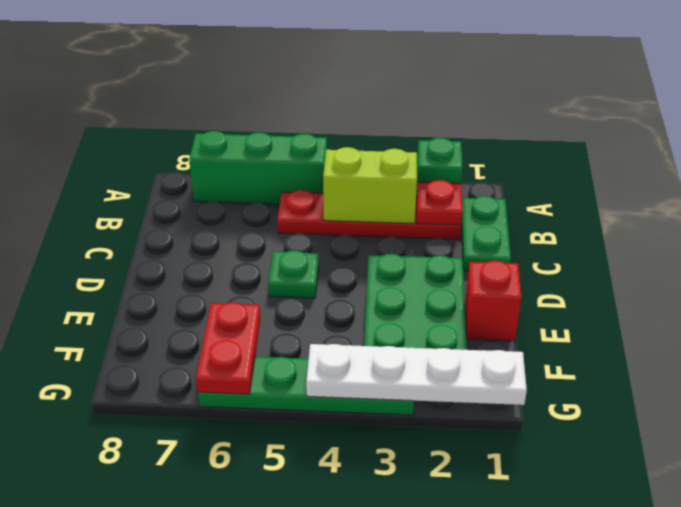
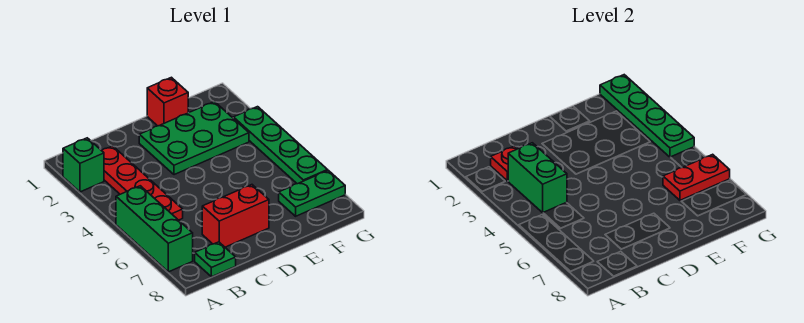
green plate B1:C1 level 1 -> green plate F7:G7 level 1
lime brick B3:B4 level 2 -> green brick B3:B4 level 2
none -> red brick C7:D7 level 1
green plate D5 level 1 -> green plate B8 level 1
white plate G1:G4 level 2 -> green plate G1:G4 level 2

